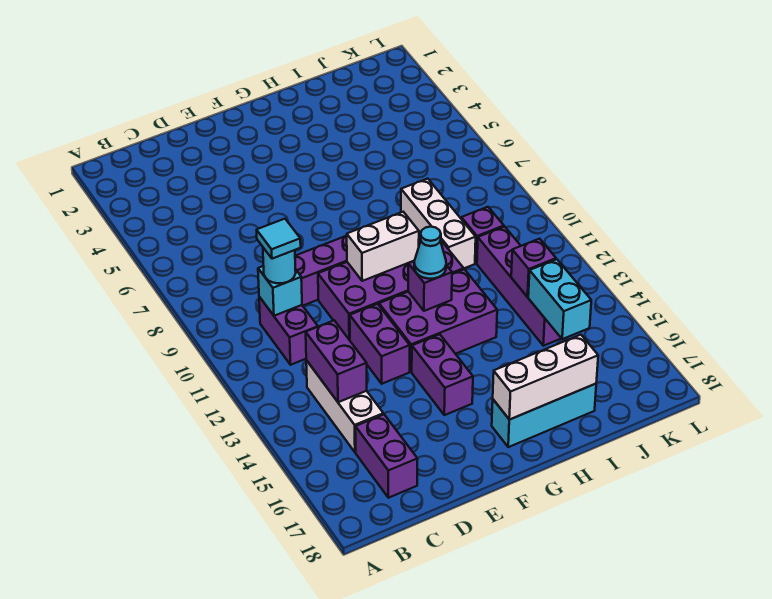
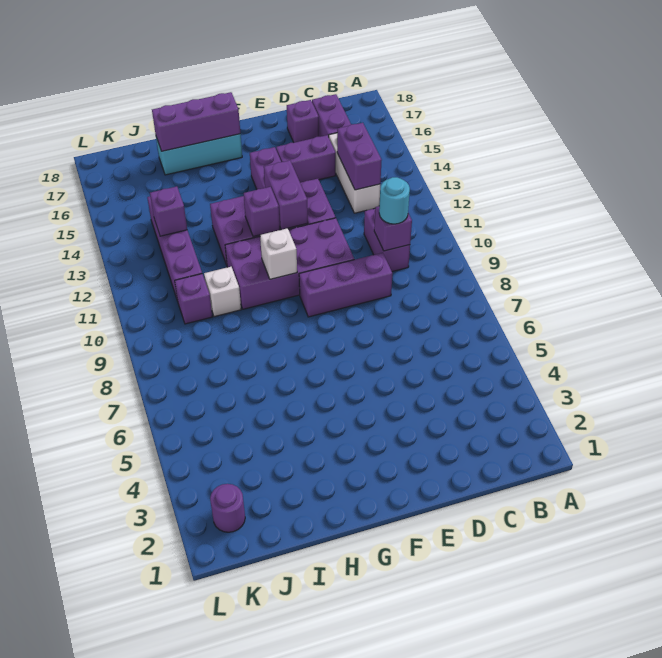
cyan brick C10 level 2 -> purple brick C10 level 2
cyan tile C10 level 4 -> none
none -> purple brick D15:E15 level 1
none -> purple brick D17 level 1
white brick F10:G10 level 2 -> white brick G10 level 2
none -> purple brick F12:F13 level 2
cyan cone G12 level 3 -> none
white brick G17:I17 level 2 -> purple brick G17:I17 level 2
white brick I8:I10 level 1 -> white brick I10 level 1
cyan brick J14:J15 level 2 -> none
none -> purple round brick K2 level 1

